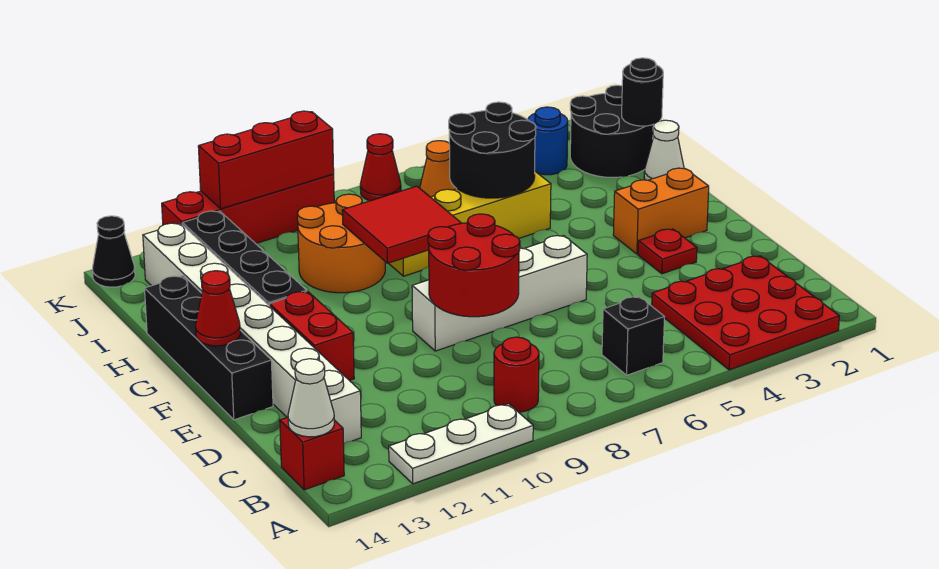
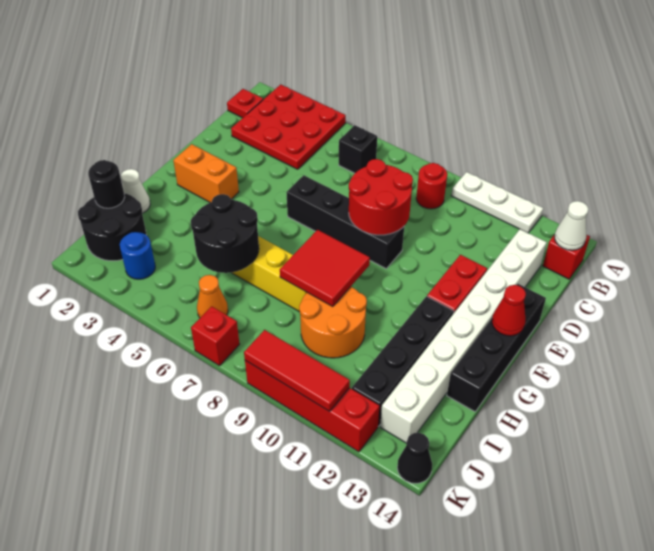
red plate E3 level 1 -> red plate B1 level 1
white brick E6:E9 level 1 -> black brick E6:E9 level 1
red cone K7 level 1 -> red brick K7 level 1
red brick K9:K11 level 2 -> red tile K9:K11 level 2

